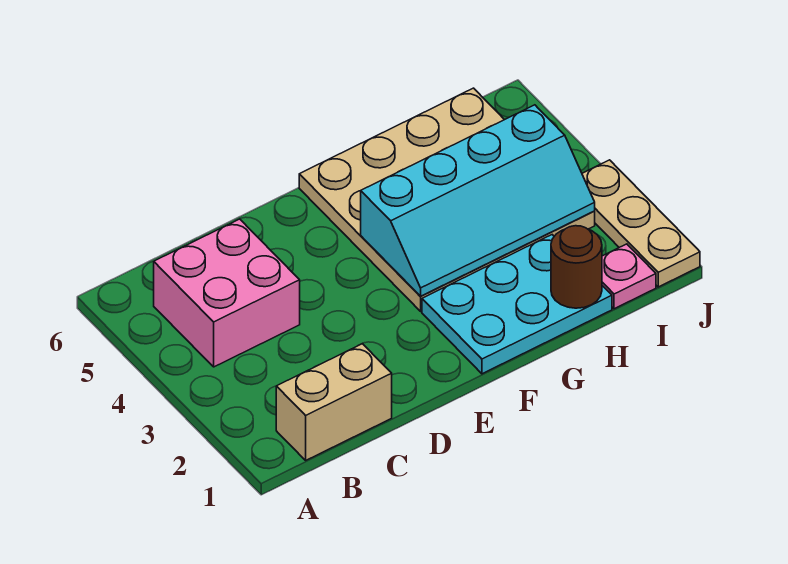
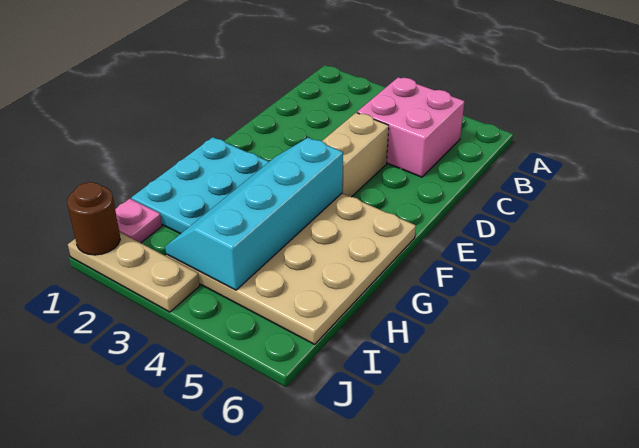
tan brick B1:C1 level 1 -> tan brick D4:E4 level 1
brown round brick H1 level 2 -> brown round brick J1 level 2

